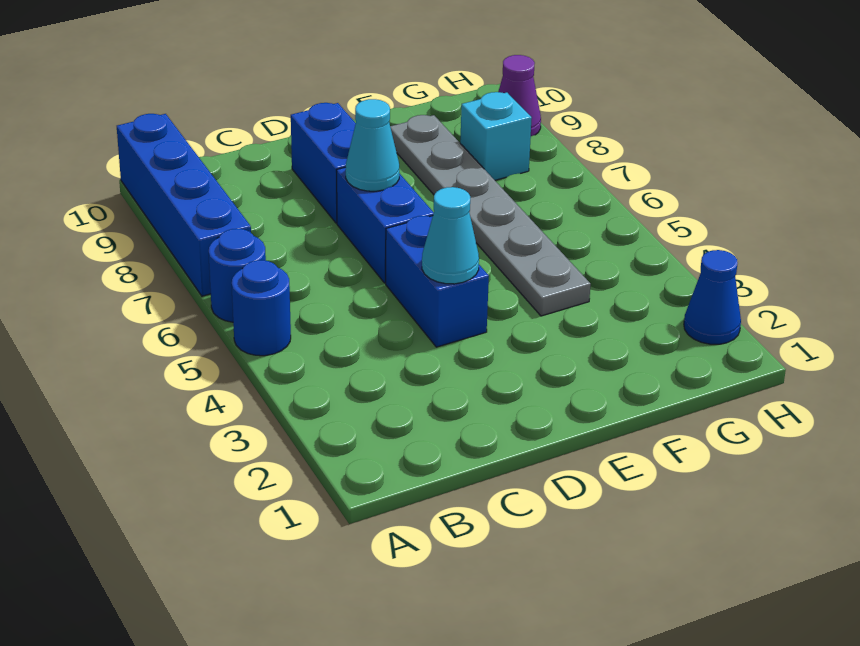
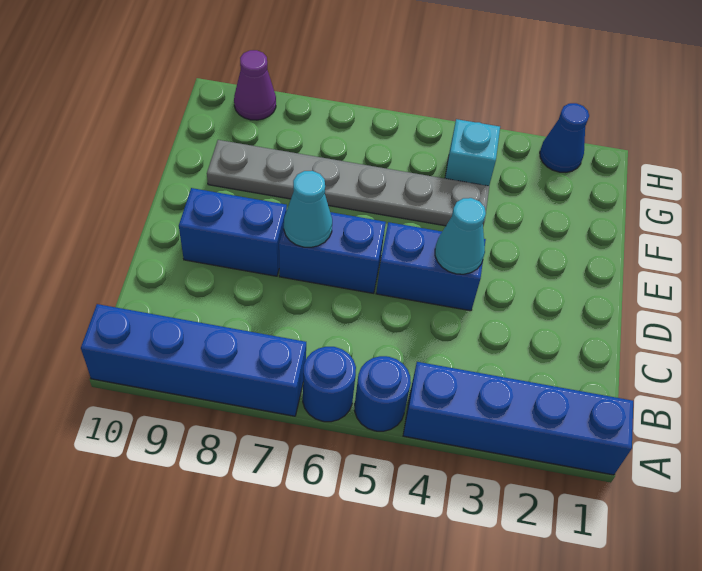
none -> blue brick A1:A4 level 1
cyan brick G8 level 1 -> cyan brick G4 level 1

